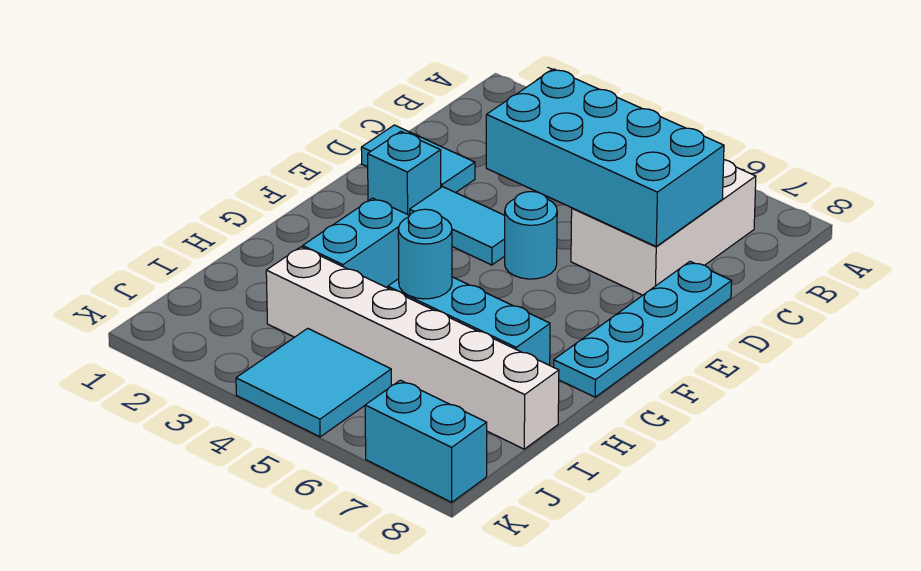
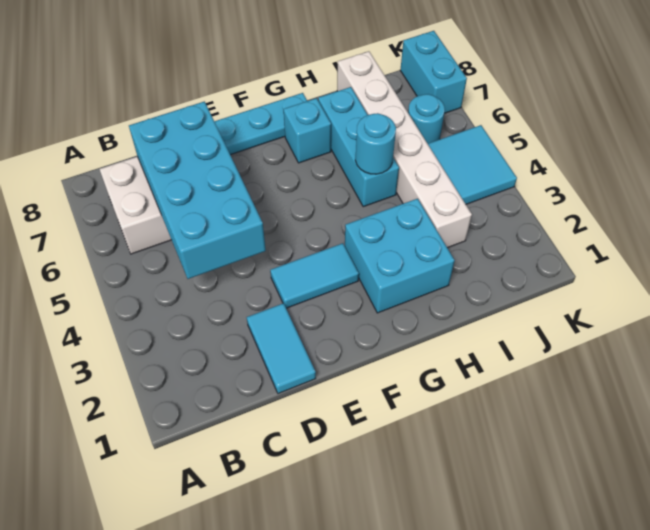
cyan brick E2 level 1 -> cyan brick G7 level 1
cyan tile E3:E4 level 1 -> cyan tile E3:F3 level 1
cyan round brick E5 level 1 -> cyan round brick J6 level 1
cyan brick G3:H3 level 1 -> cyan brick G2:H3 level 1

